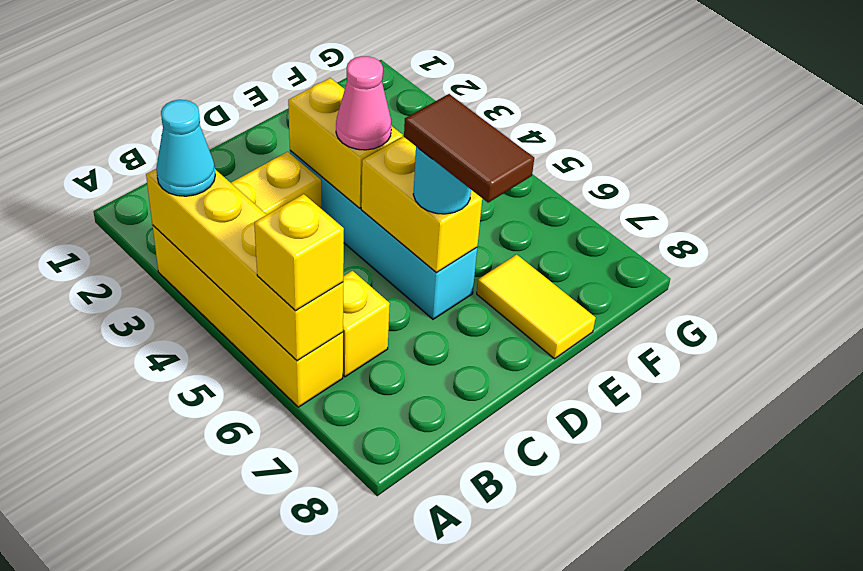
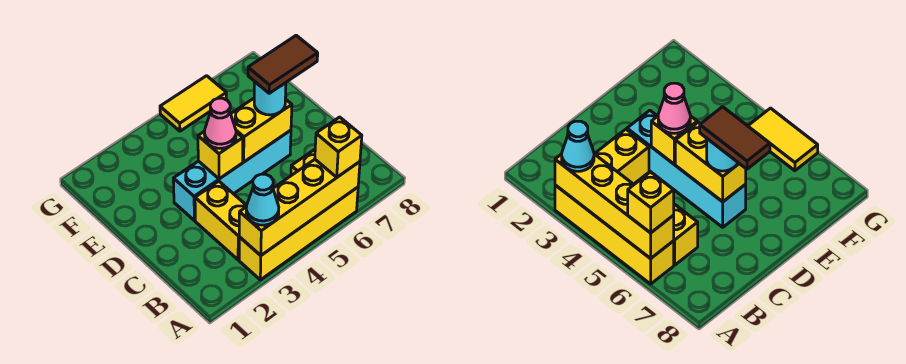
yellow brick D3:D4 level 2 -> yellow brick D4 level 2
yellow tile E7:E8 level 1 -> yellow tile G5:G6 level 1

